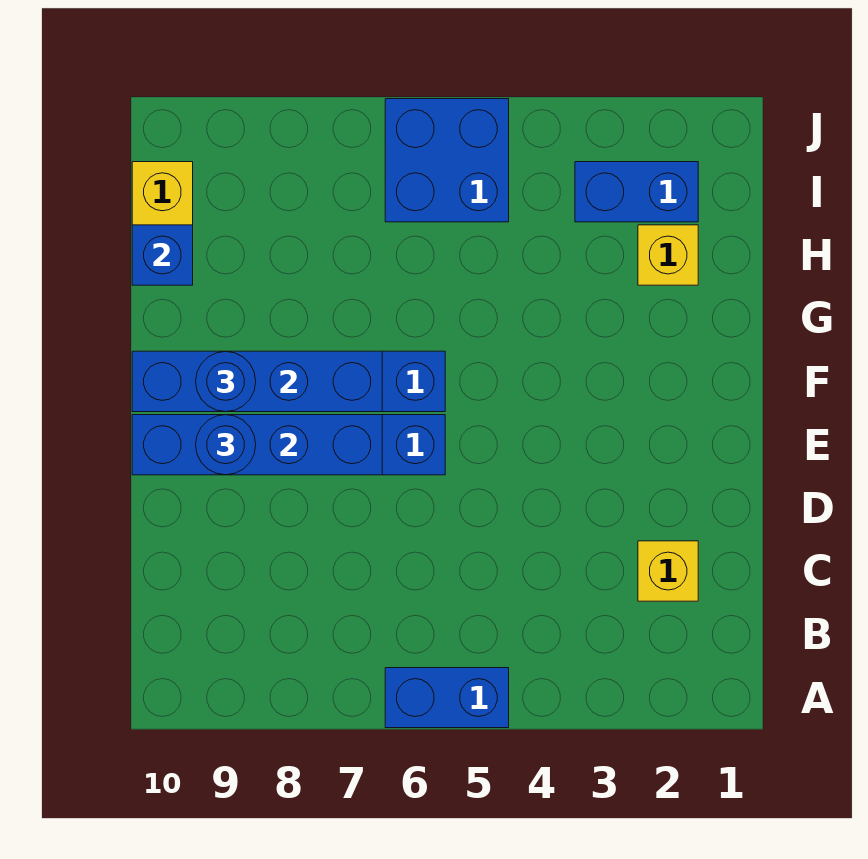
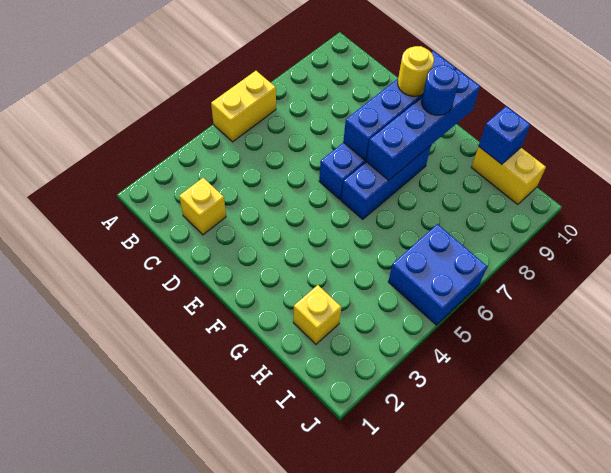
blue brick A5:A6 level 1 -> yellow brick A5:A6 level 1
blue round brick E9 level 3 -> yellow round brick E9 level 3
blue brick I2:I3 level 1 -> none

